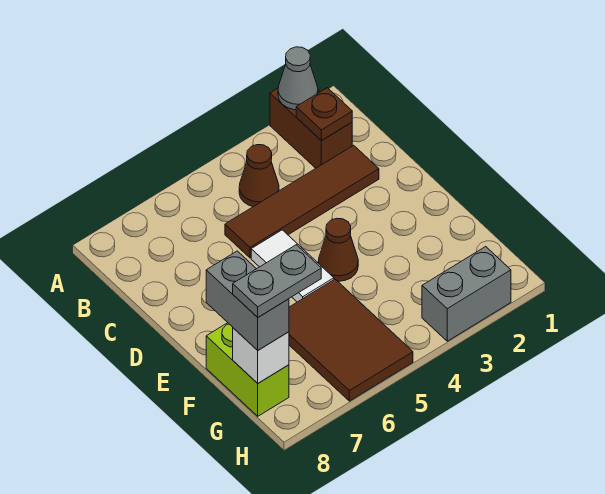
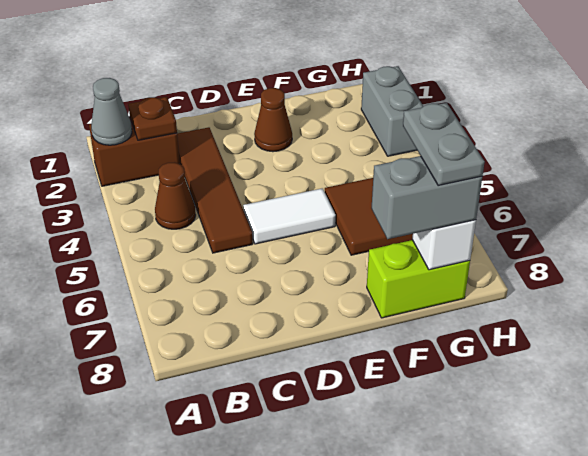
brown cone E4 level 1 -> brown cone E2 level 1

